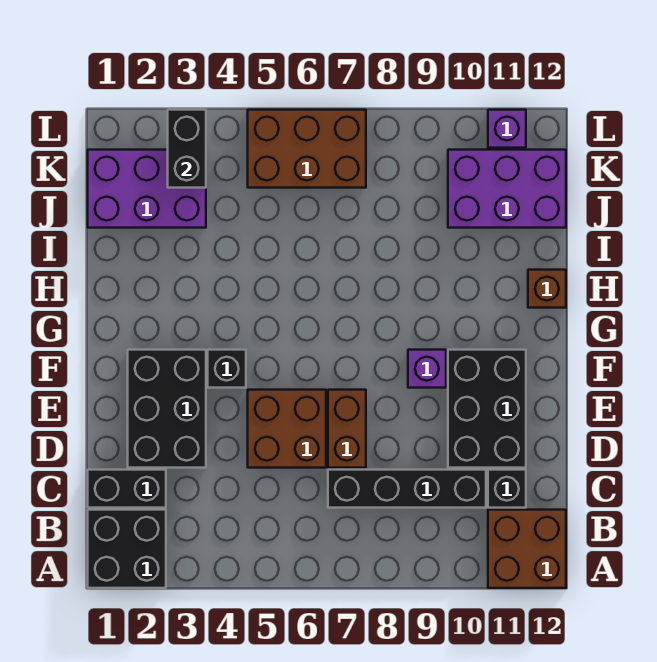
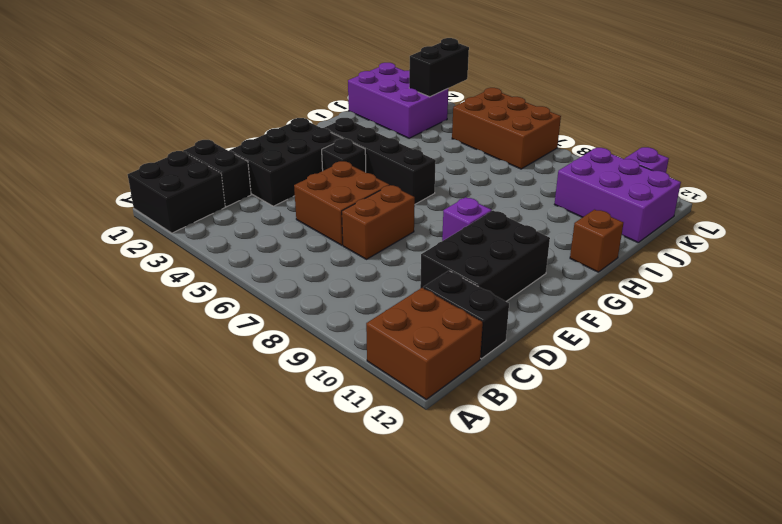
black brick C7:C10 level 1 -> black brick G3:G6 level 1
black brick C11 level 1 -> black brick C11:C12 level 1

